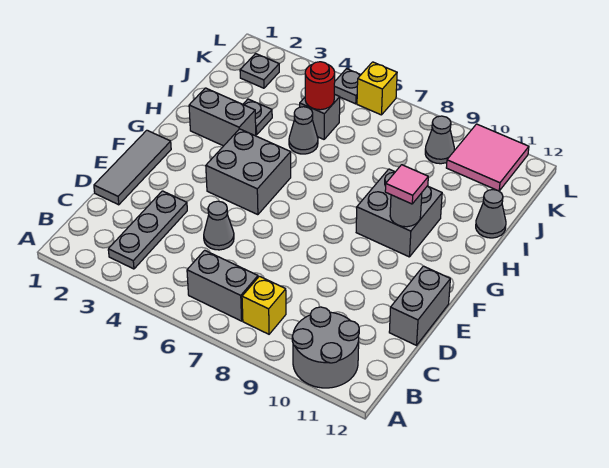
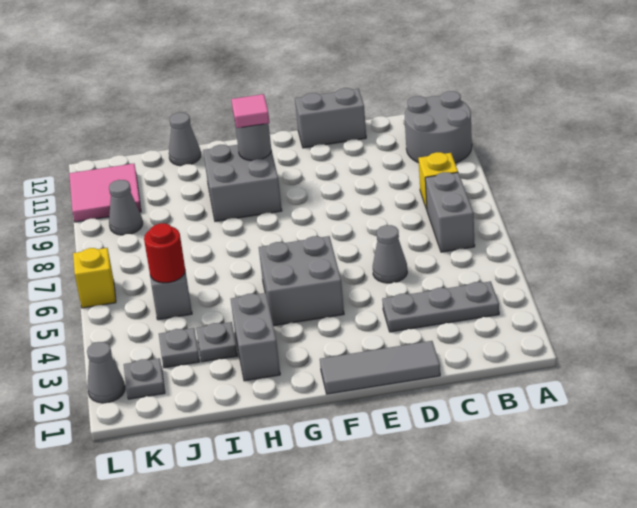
grey cone I5 level 1 -> grey cone L2 level 1
grey plate L5 level 1 -> grey plate J3 level 1

